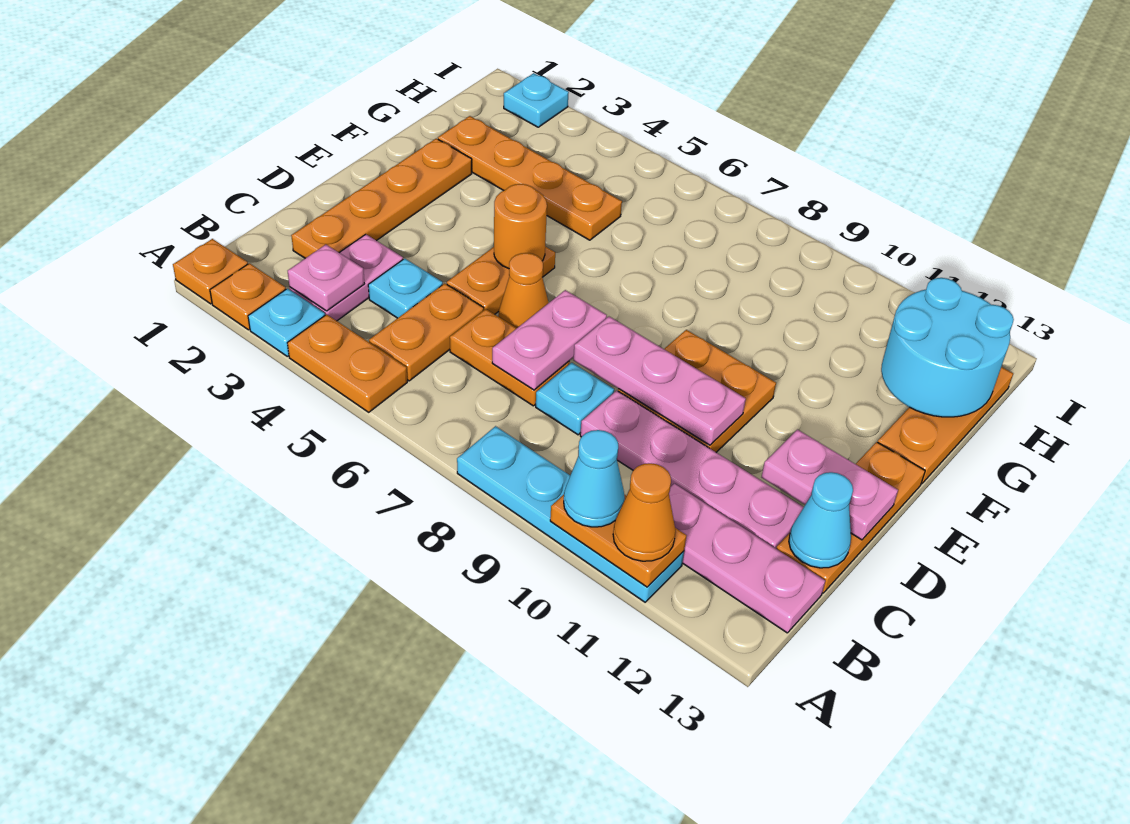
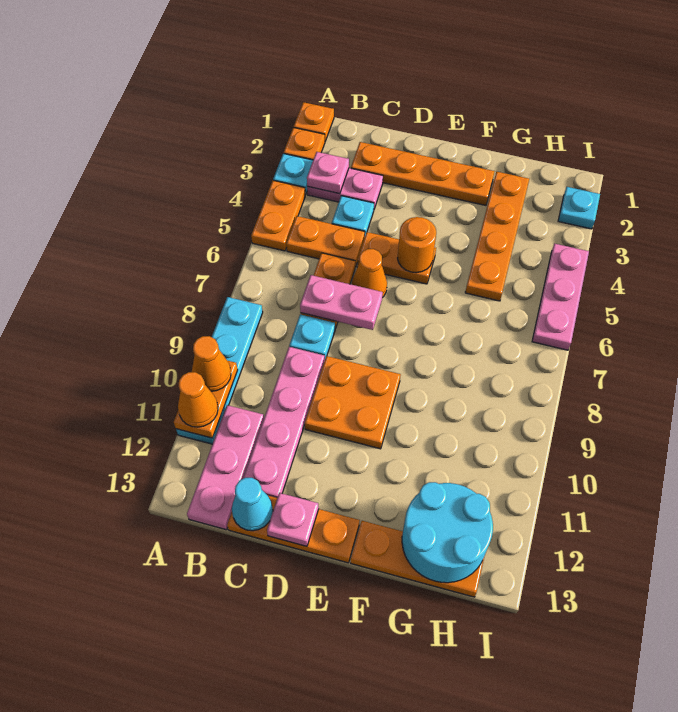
cyan cone A10 level 3 -> orange cone A10 level 3
pink plate D8:D10 level 2 -> pink plate I4:I6 level 1
pink plate D12:D13 level 2 -> pink plate D13 level 2

